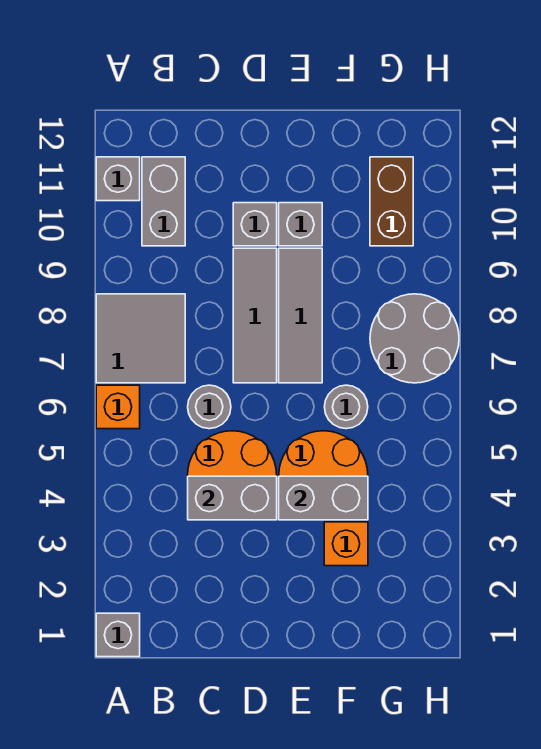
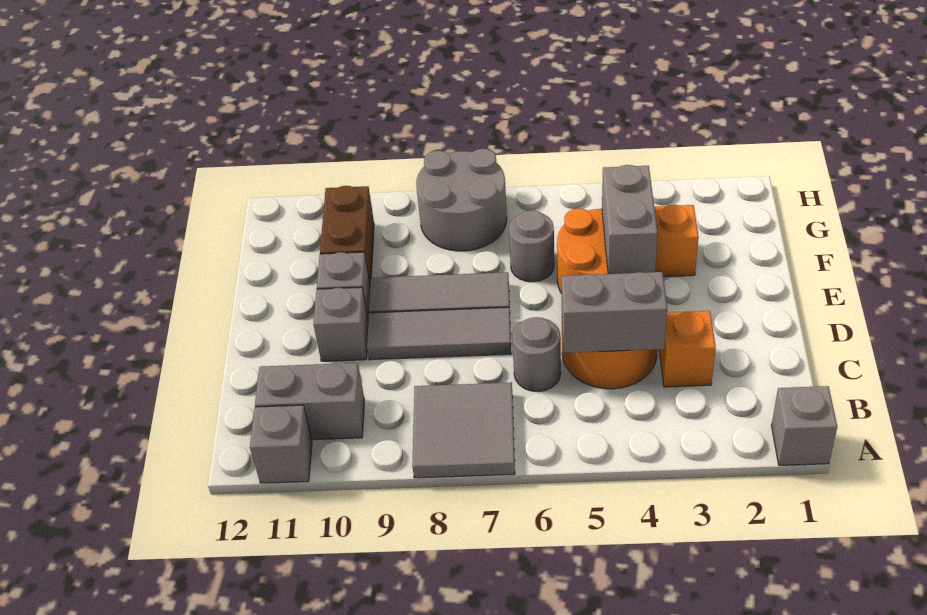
orange brick A6 level 1 -> orange brick C3 level 1
grey brick C4:D4 level 2 -> grey brick C4:C5 level 2
brown brick G10:G11 level 1 -> brown brick F10:G10 level 1

